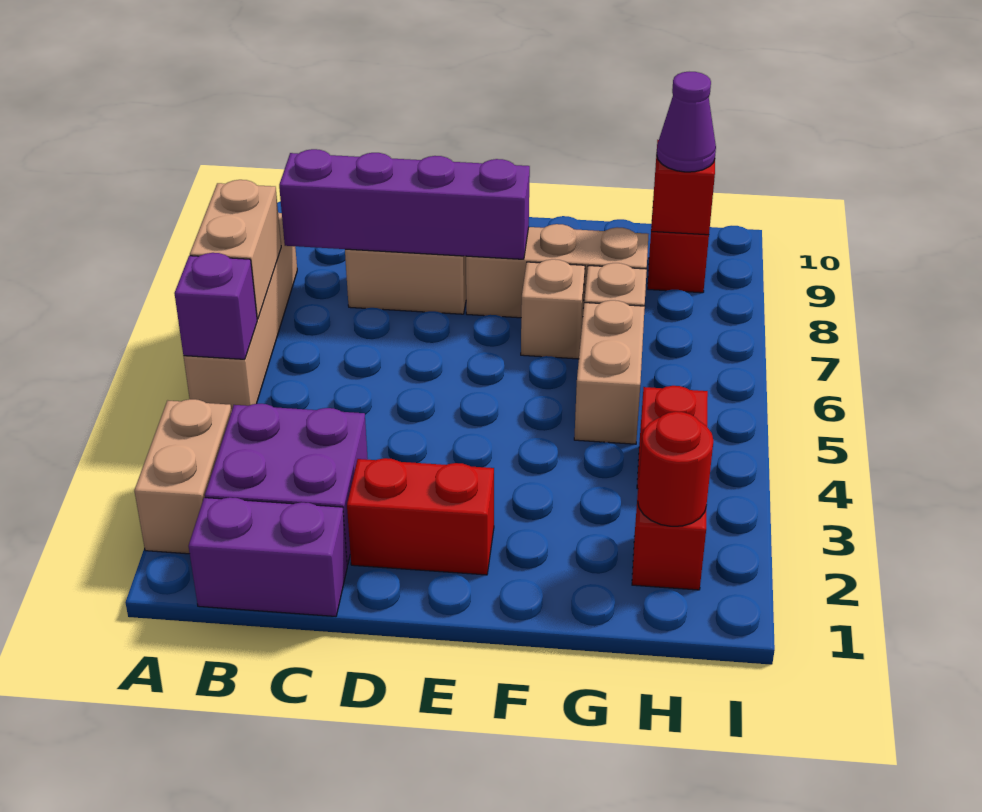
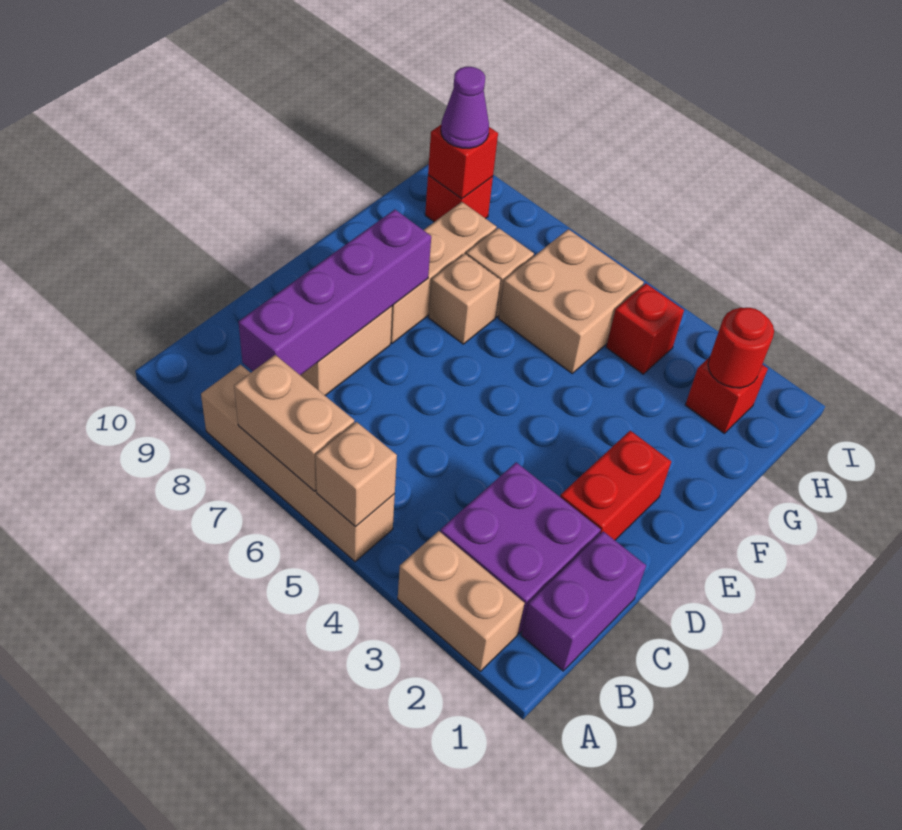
purple brick A5 level 2 -> tan brick A5 level 2
tan brick G5:G6 level 1 -> tan brick G5:H6 level 1

